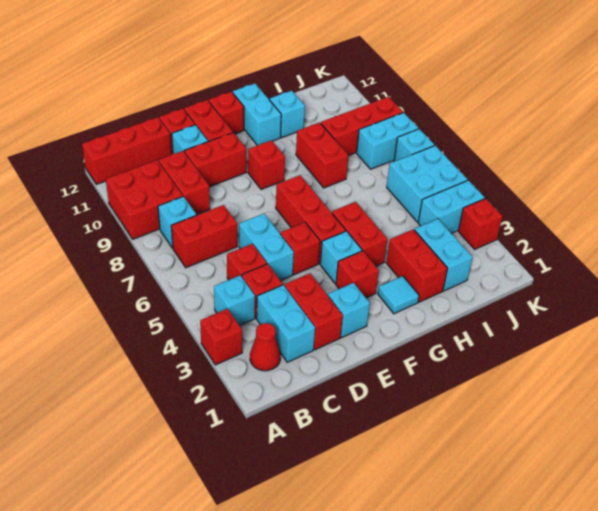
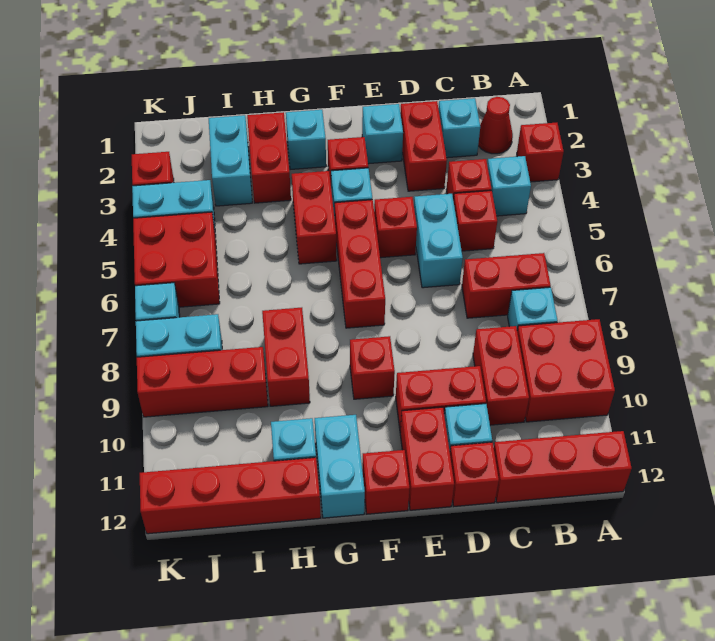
cyan brick C2:C3 level 1 -> cyan brick C2 level 1
cyan tile G2 level 1 -> cyan brick G2 level 1
none -> red brick H12:K12 level 1
cyan brick J5:K6 level 1 -> red brick J5:K6 level 1

